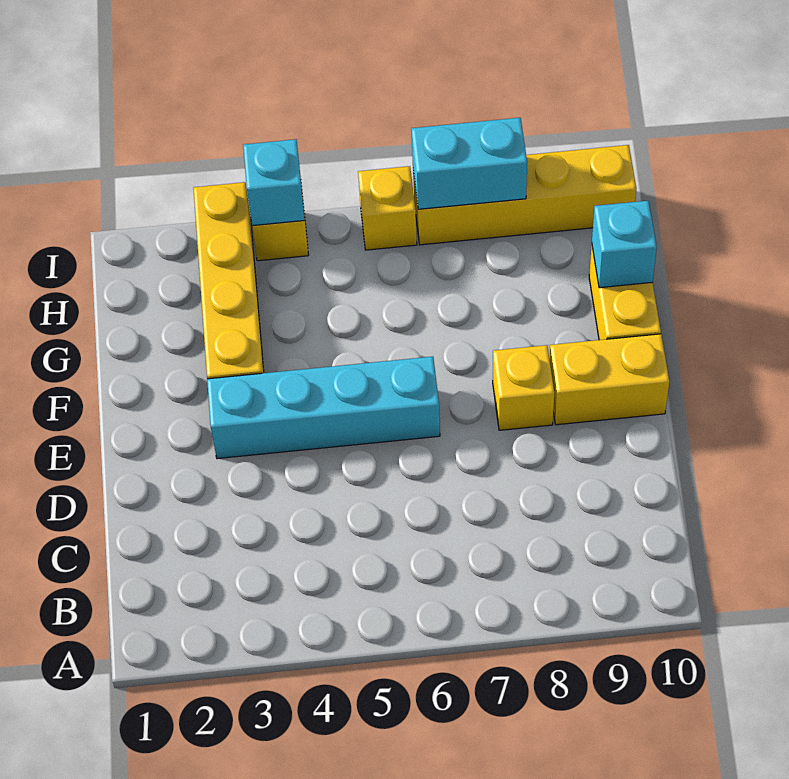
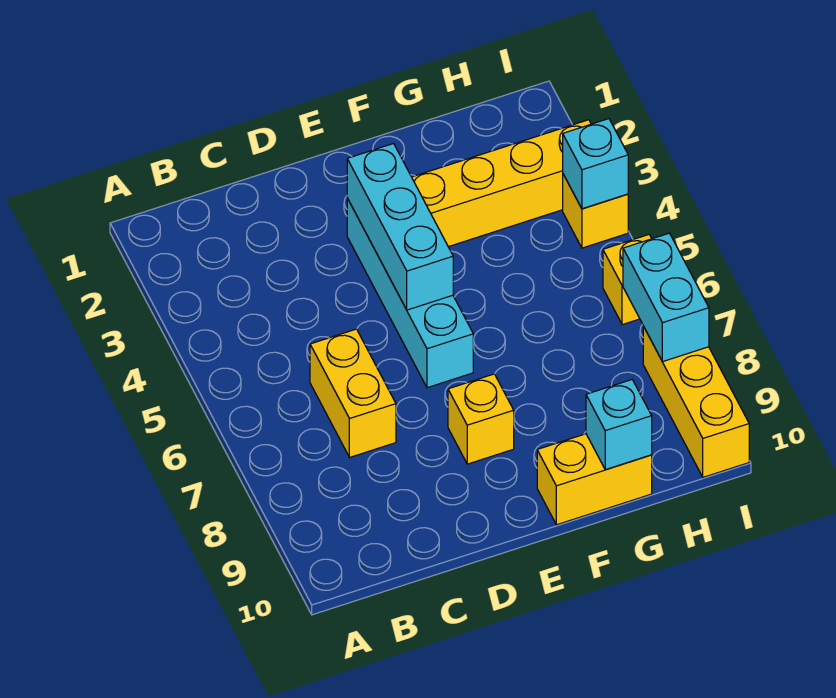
none -> cyan brick E3:E5 level 2
yellow brick E9:E10 level 1 -> yellow brick C6:C7 level 1
yellow brick I7:I10 level 1 -> yellow brick I8:I10 level 1

